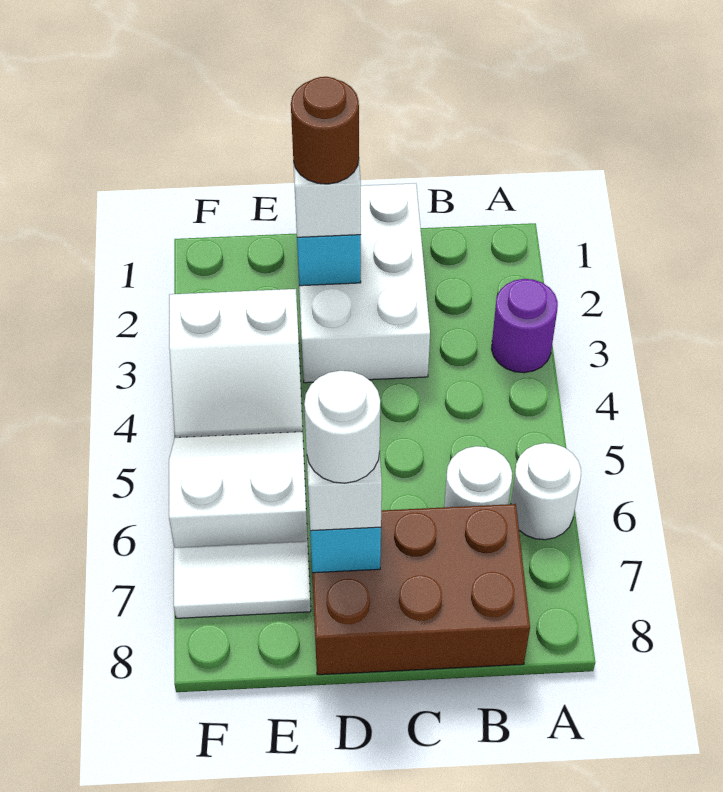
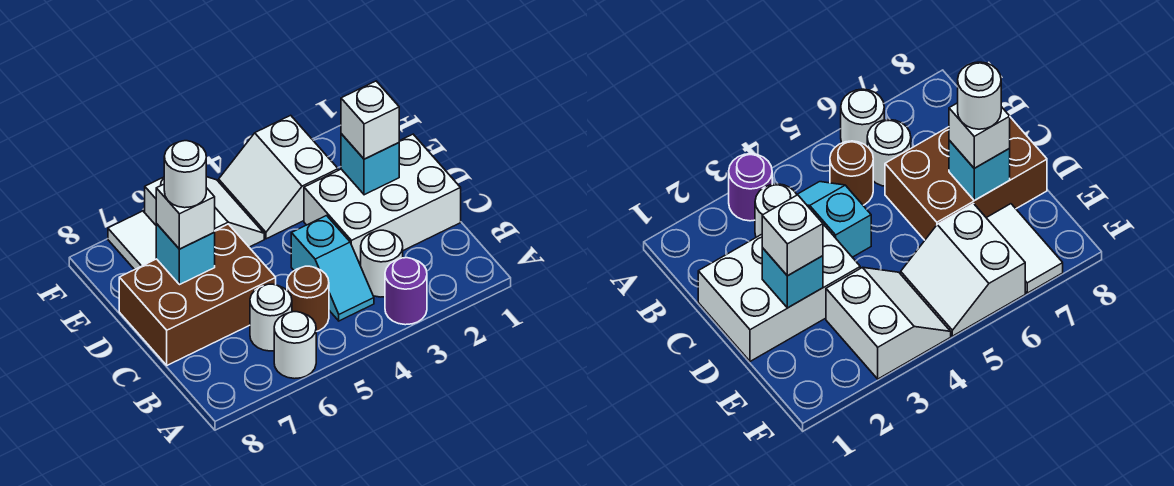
none -> white round brick B3 level 1
none -> cyan slope B4:C4 level 1 top C
brown brick B7:D8 level 1 -> brown brick C6:D8 level 1
brown round brick D2 level 4 -> brown round brick B5 level 1

